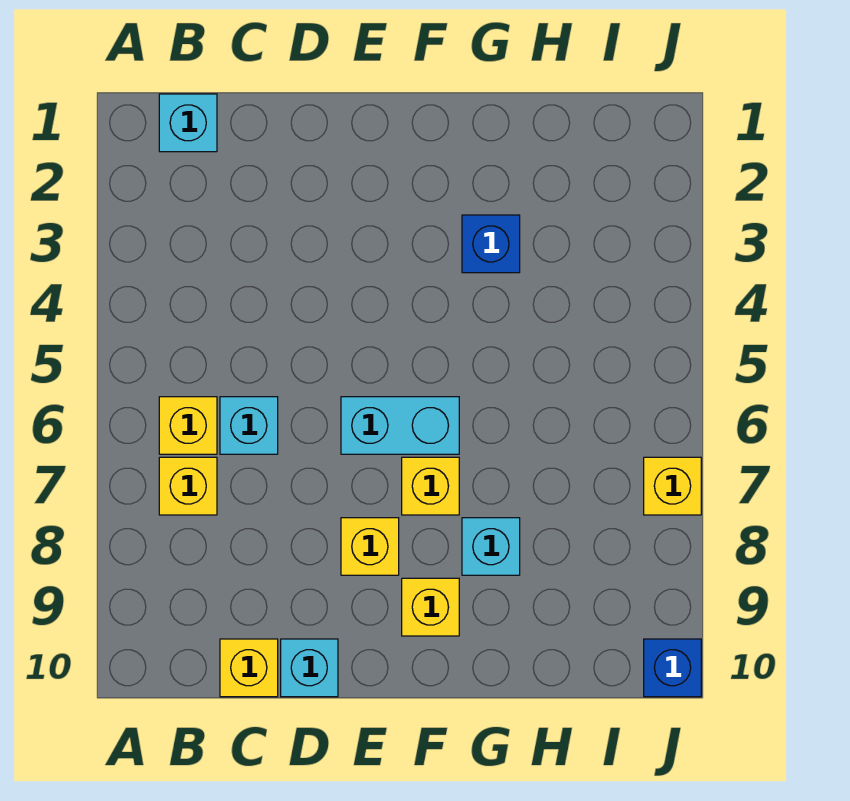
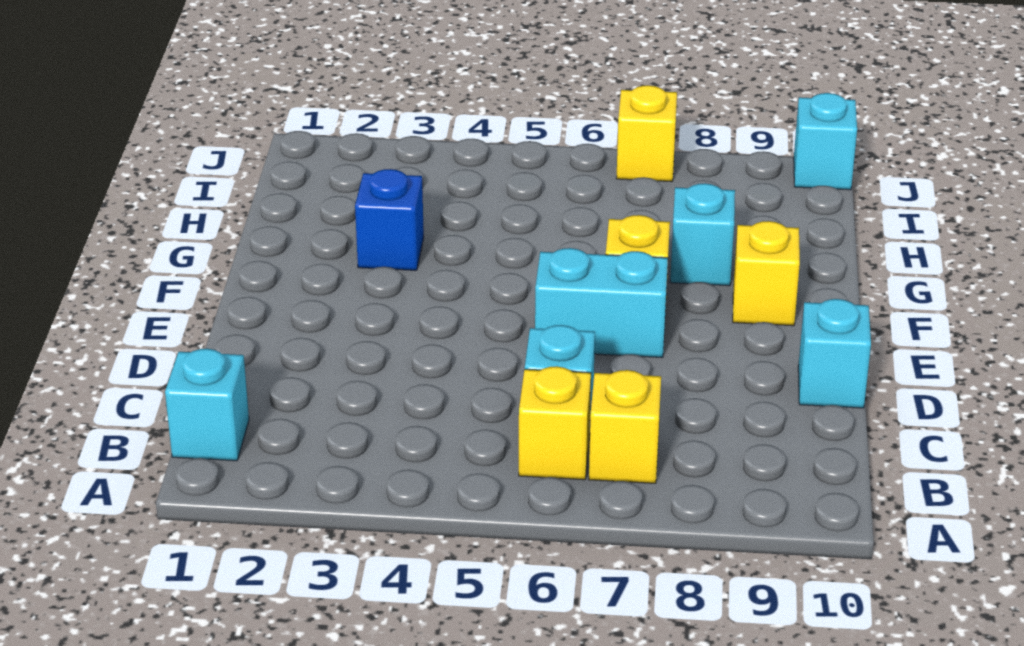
yellow brick C10 level 1 -> none
cyan brick E6:F6 level 1 -> cyan brick E6:E7 level 1
yellow brick E8 level 1 -> none
blue brick J10 level 1 -> cyan brick J10 level 1

